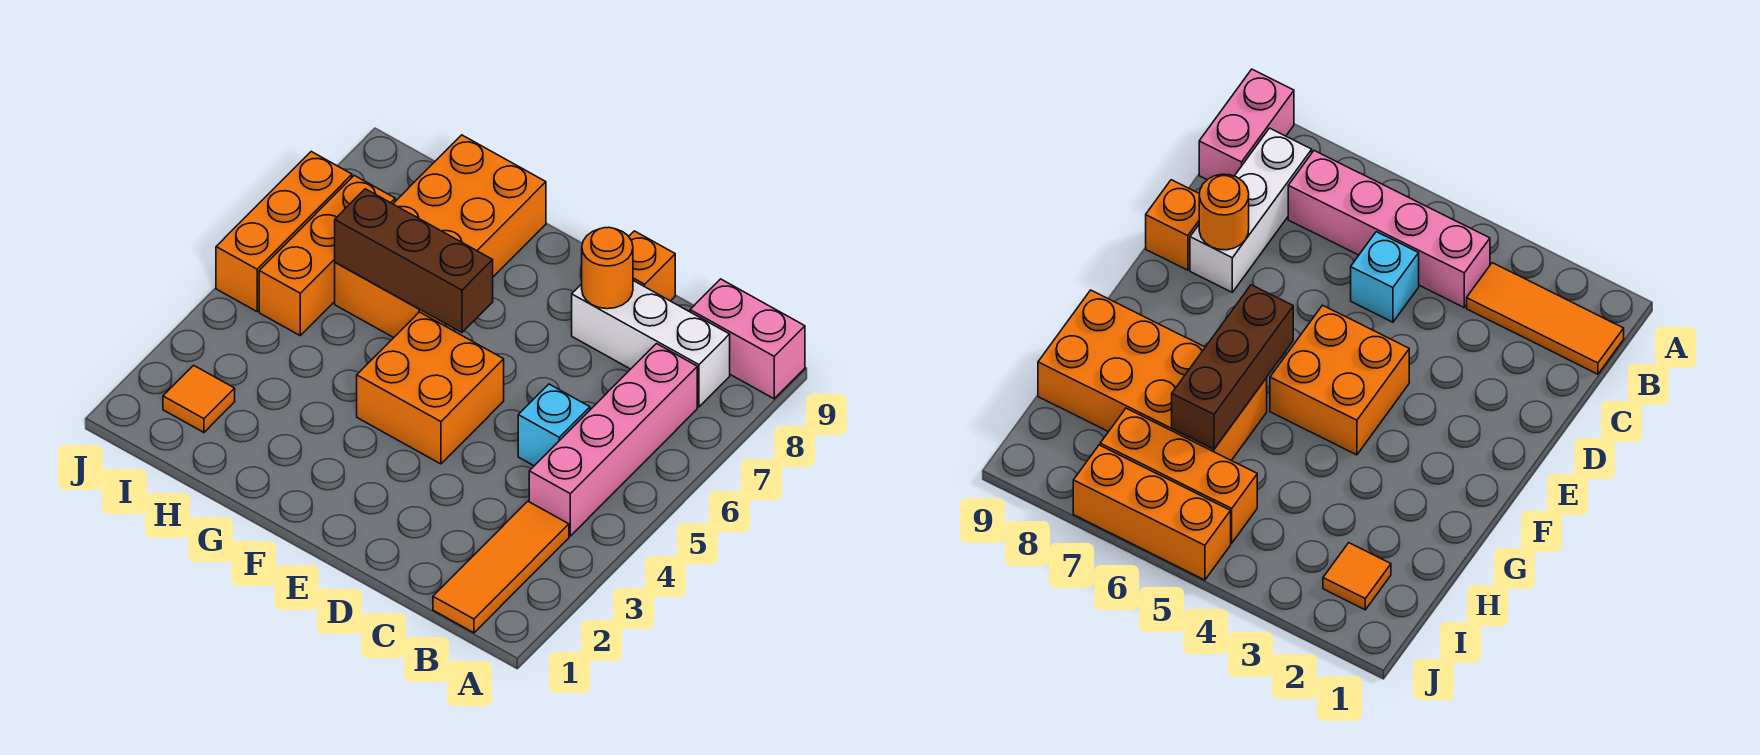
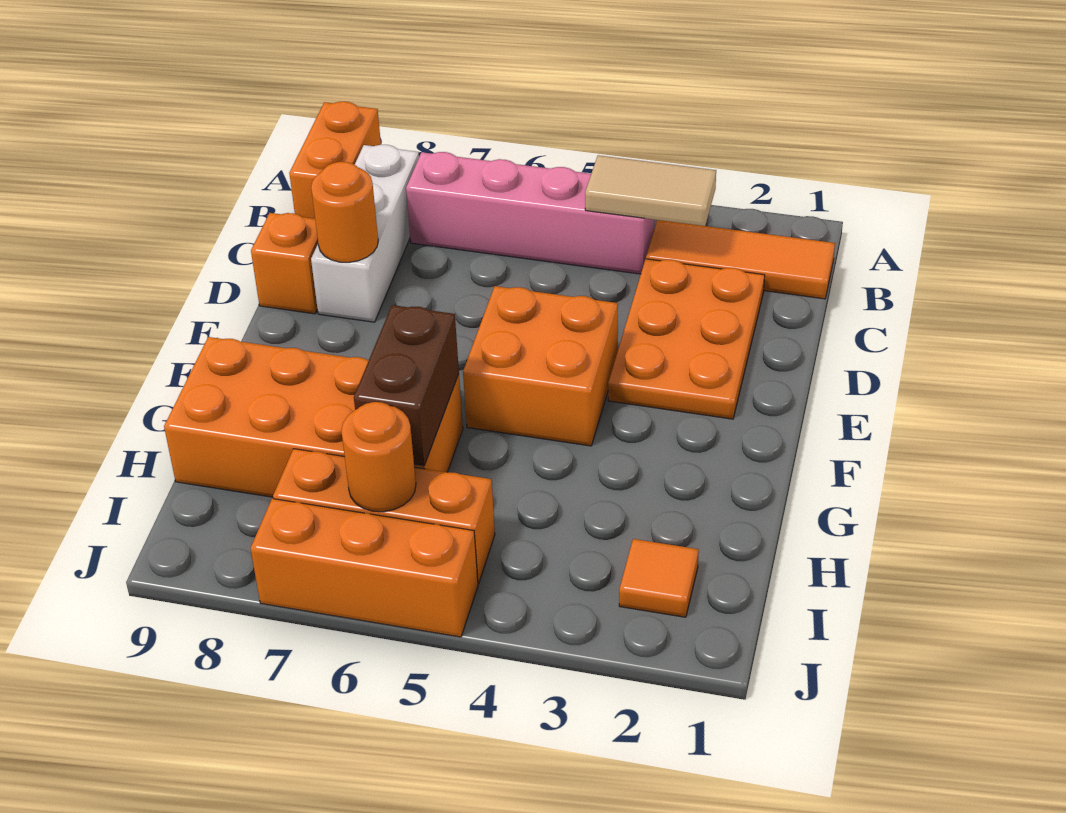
pink brick A9:B9 level 1 -> orange brick A9:B9 level 1
none -> tan tile B3:B4 level 2
none -> orange plate C2:E3 level 1
cyan brick C5 level 1 -> none
brown brick F6:H6 level 2 -> brown brick G6:H6 level 2
none -> orange round brick I6 level 2

